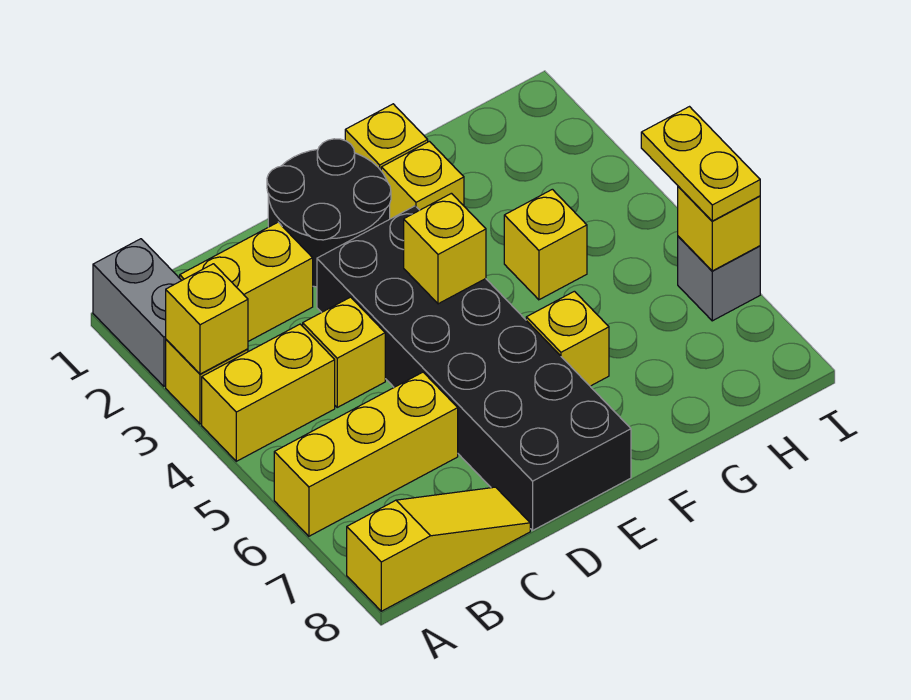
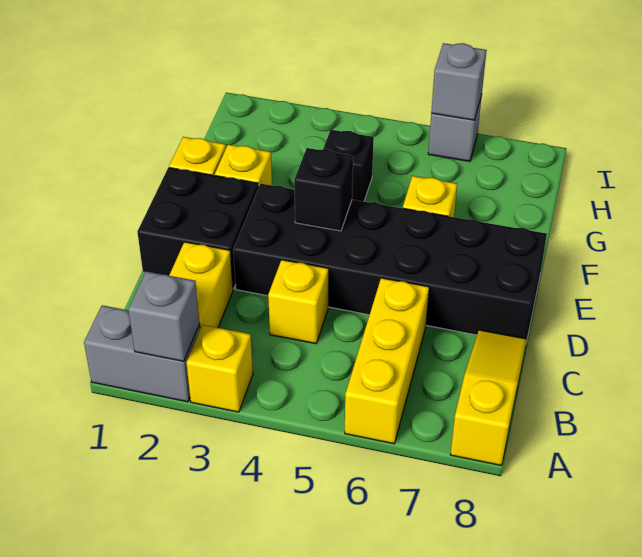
none -> grey brick A2 level 2
yellow brick A3 level 2 -> none
yellow brick A4:B4 level 1 -> none
black round brick D1:E2 level 1 -> black brick D1:E2 level 1
yellow brick E4 level 2 -> black brick E4 level 2
yellow brick G4 level 1 -> black brick G4 level 1
yellow plate I5:I6 level 3 -> none
yellow brick I6 level 2 -> grey brick I6 level 2

